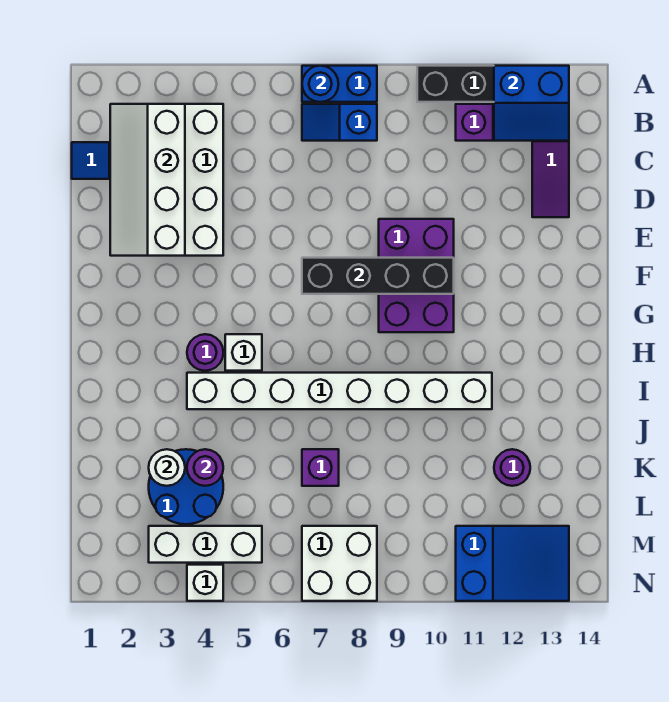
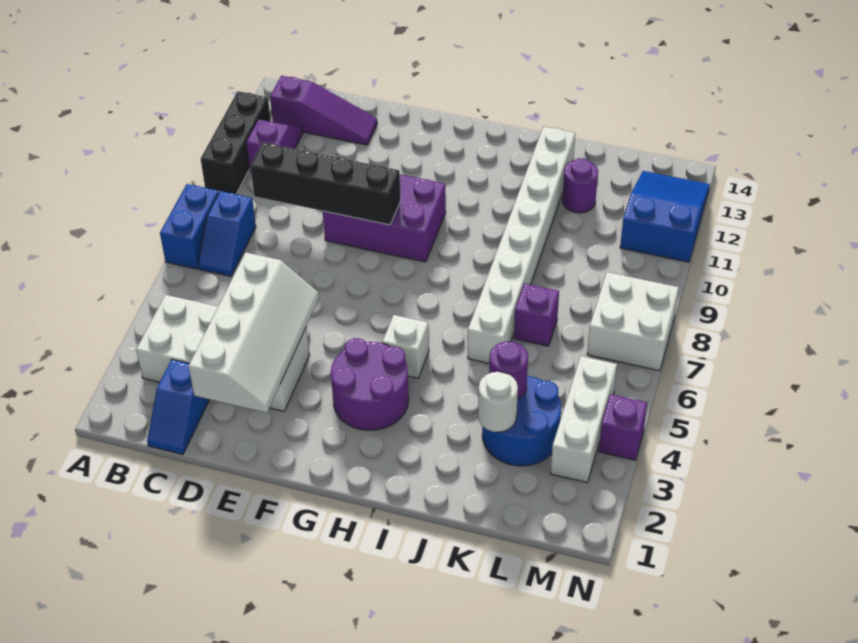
blue round brick A7 level 2 -> none
blue slope A12:B13 level 2 top A -> none
white slope B2:E3 level 2 top 3 -> white slope D2:E5 level 2 top D
black brick F7:F10 level 2 -> black brick C9:F9 level 2
purple round brick H4 level 1 -> purple round brick G3:H4 level 1
white brick I4:I11 level 1 -> white brick J6:J13 level 1
white brick N4 level 1 -> purple brick N4 level 1

